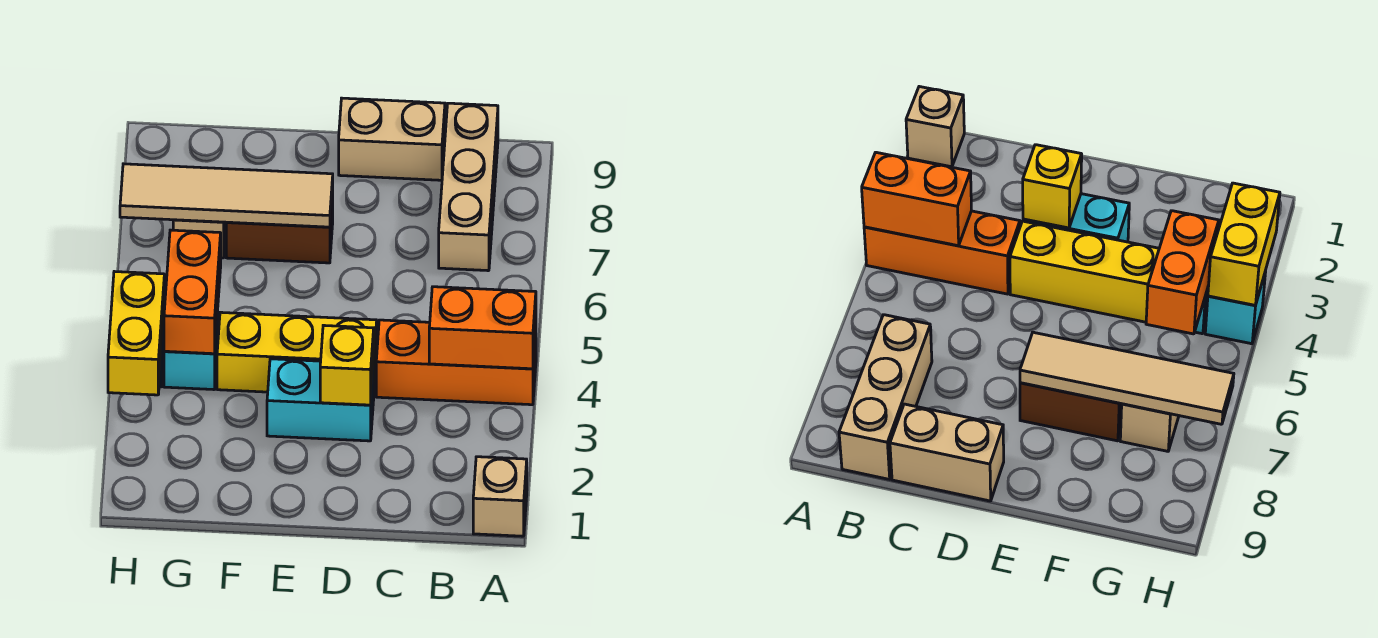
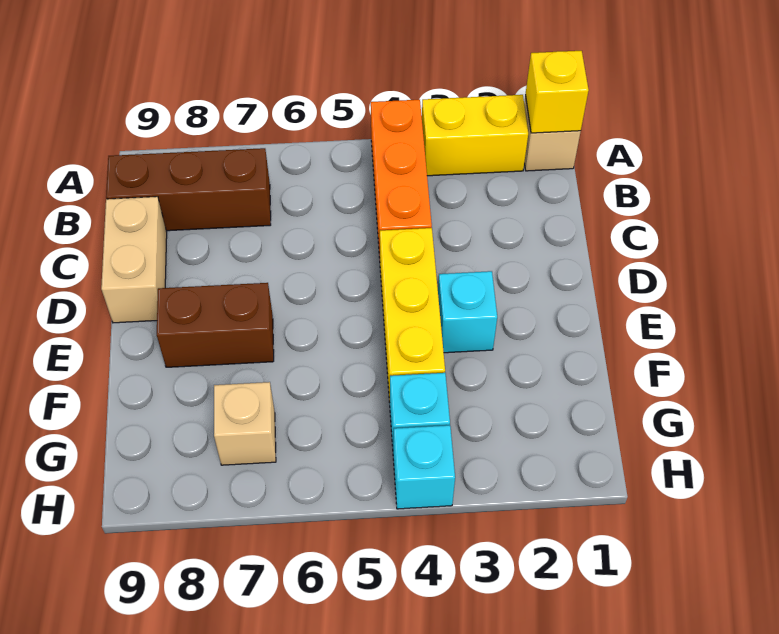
orange brick A4:B4 level 2 -> none
tan brick B7:B9 level 1 -> brown brick B7:B9 level 1
cyan brick D3:E3 level 1 -> cyan brick E3 level 1
yellow brick D3 level 2 -> yellow brick A1 level 2
brown brick E7:F7 level 1 -> brown brick E7:E8 level 1
tan tile E7:H7 level 2 -> none
orange brick G4:G5 level 2 -> none
yellow brick H3:H4 level 2 -> yellow brick A2:A3 level 1

